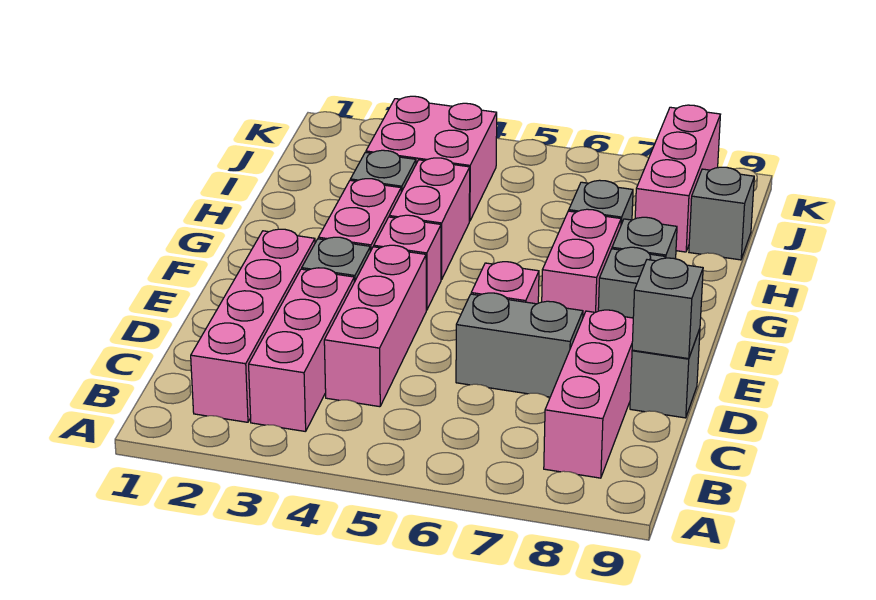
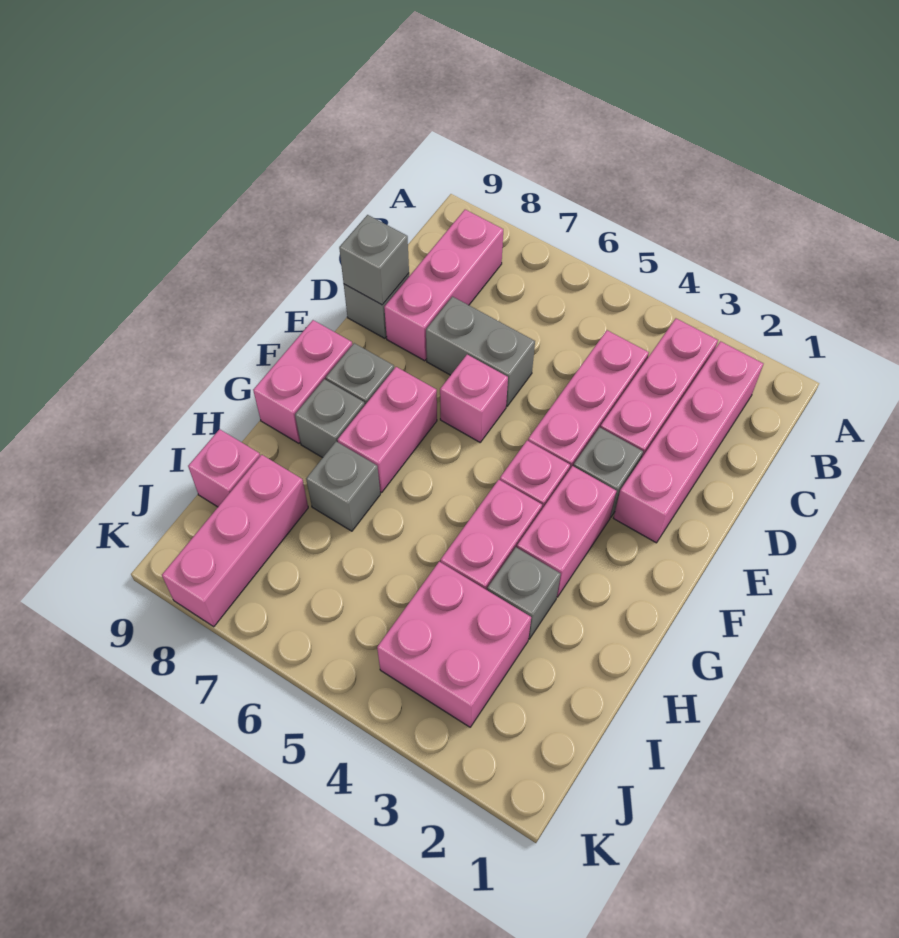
none -> pink brick F9:G9 level 1
grey brick I9 level 1 -> pink brick I9 level 1

